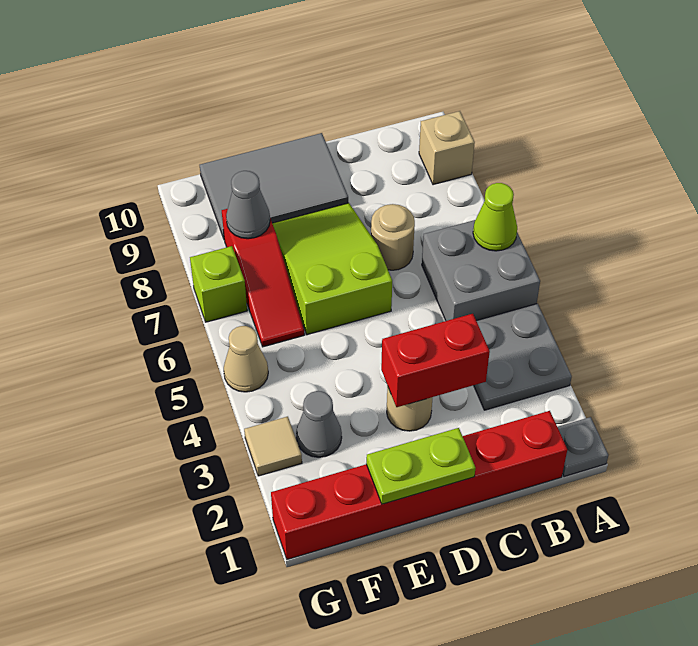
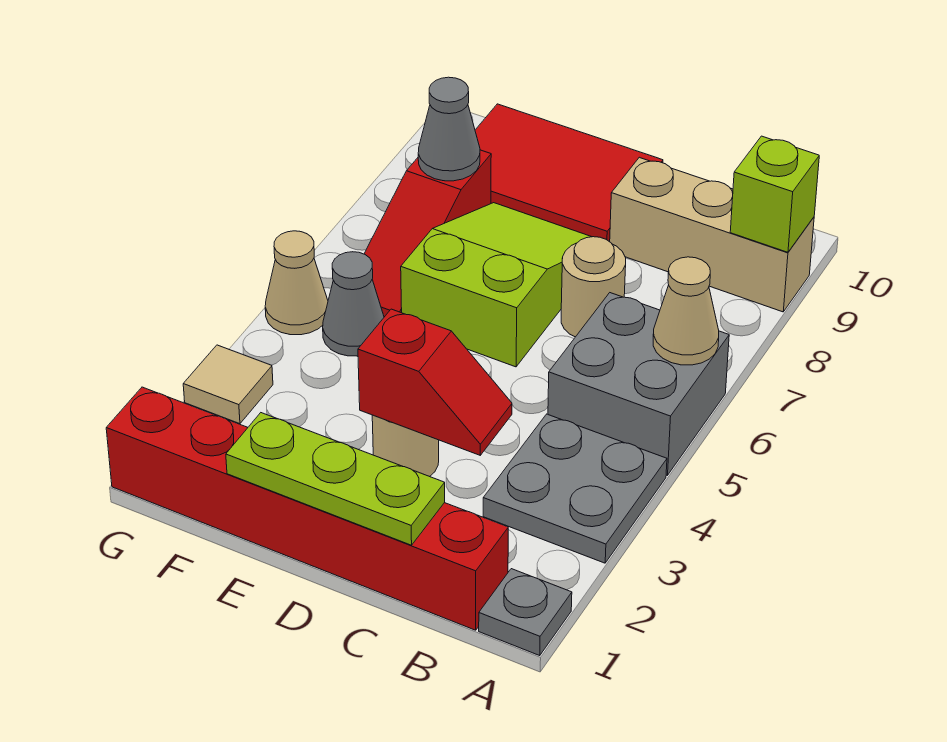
lime cone A6 level 2 -> tan cone A6 level 2
tan brick A9 level 1 -> tan brick A9:C9 level 1
red brick C3:D3 level 2 -> red slope C3:D3 level 2 top D
lime plate D1:E1 level 2 -> lime plate C1:E1 level 2
grey tile D9:F10 level 1 -> red tile D9:F10 level 1
grey cone F3 level 1 -> grey cone F5 level 1
lime brick G7 level 1 -> lime brick A9 level 2

